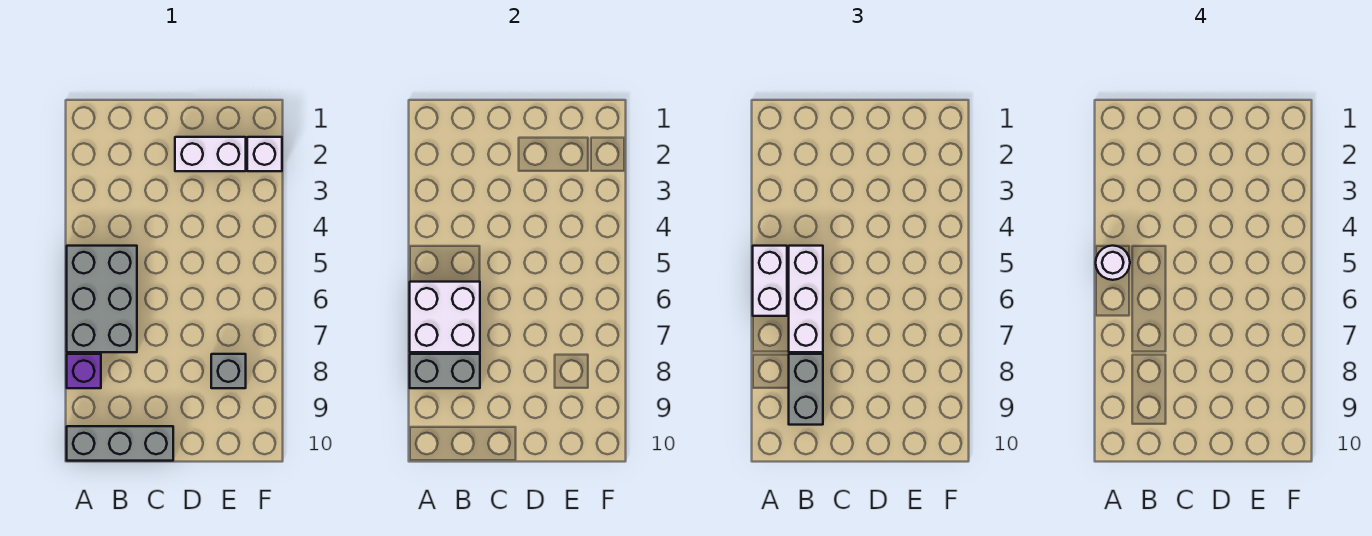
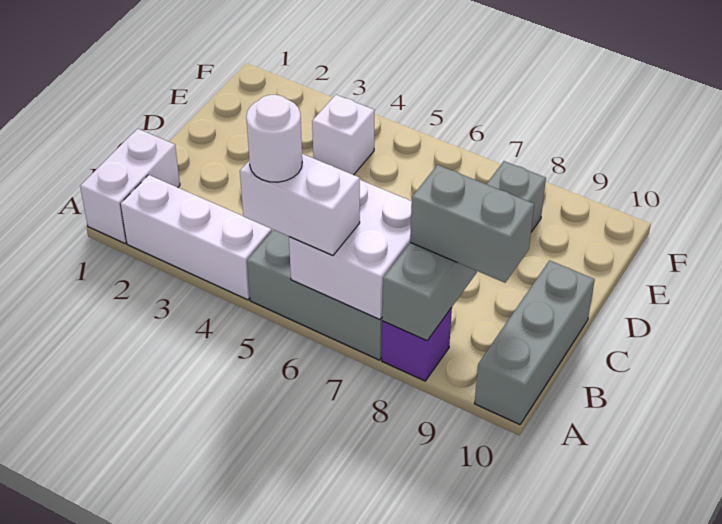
white brick B5:B7 level 3 -> white brick A2:A4 level 1
white brick D2:E2 level 1 -> white brick A1:B1 level 1
white brick F2 level 1 -> white brick E4 level 1

